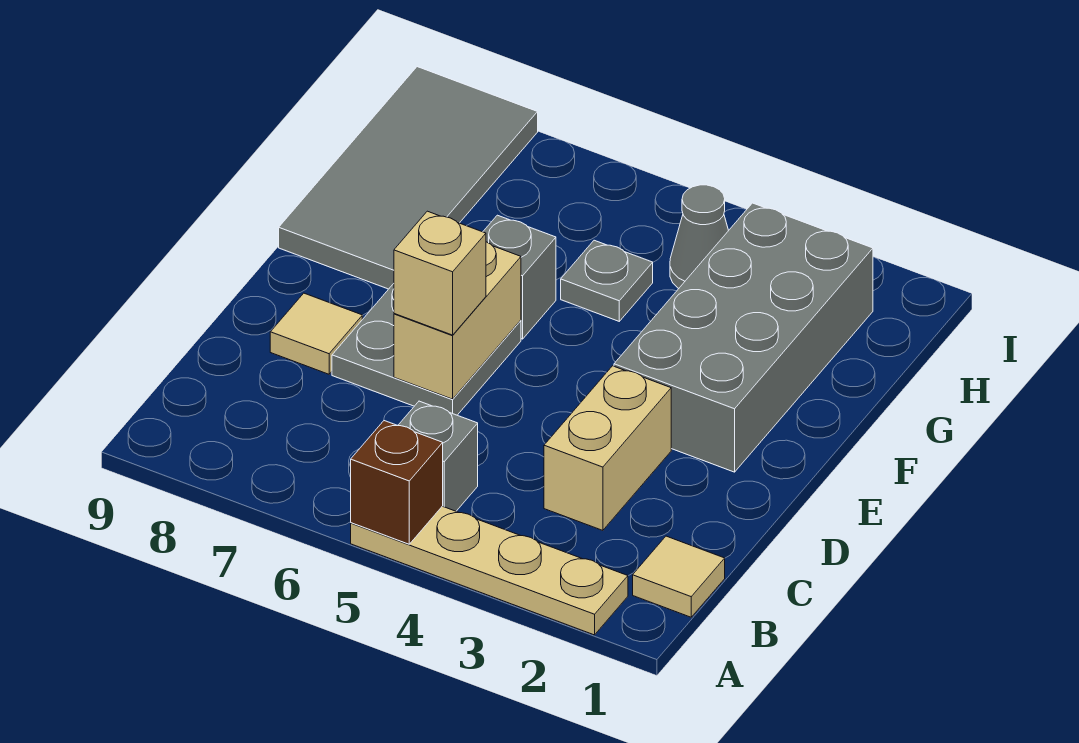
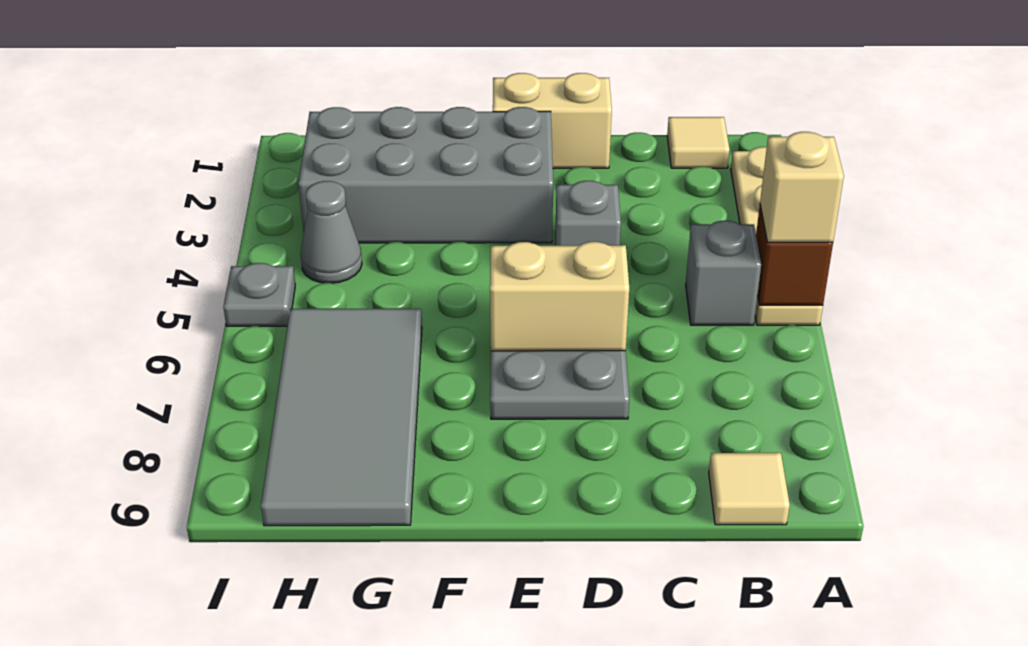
tan brick C3:D3 level 1 -> tan brick D1:E1 level 1
tan brick D6 level 3 -> tan brick A5 level 3
tan tile D8 level 1 -> tan tile B9 level 1
grey brick F6 level 1 -> grey brick D4 level 1
grey tile F8:I9 level 1 -> grey tile G6:H9 level 1
grey plate G5 level 1 -> grey plate I5 level 1

